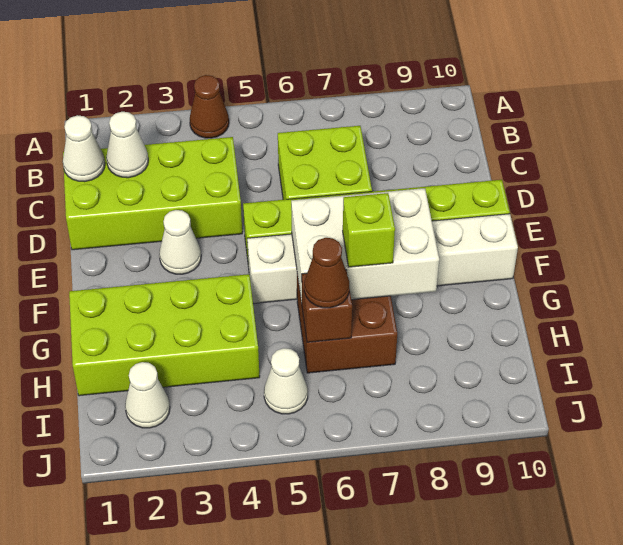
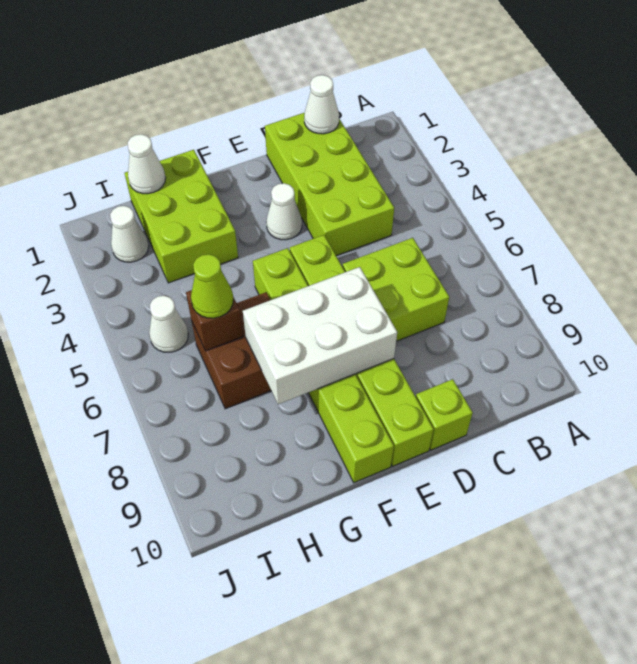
brown cone A4 level 1 -> none
white cone C2 level 2 -> white cone H1 level 2
white brick F5:F10 level 1 -> lime brick F5:F10 level 1
white brick F6:G8 level 2 -> white brick E7:G8 level 2
lime brick G1:H4 level 1 -> lime brick G1:H3 level 1
lime brick G7 level 3 -> lime brick D10 level 1
brown cone H6 level 3 -> lime cone H6 level 3

